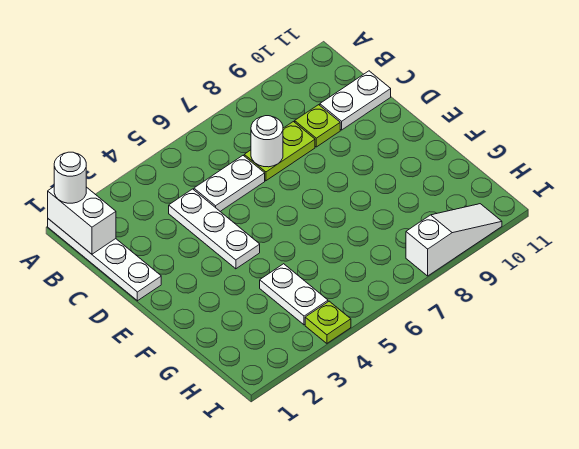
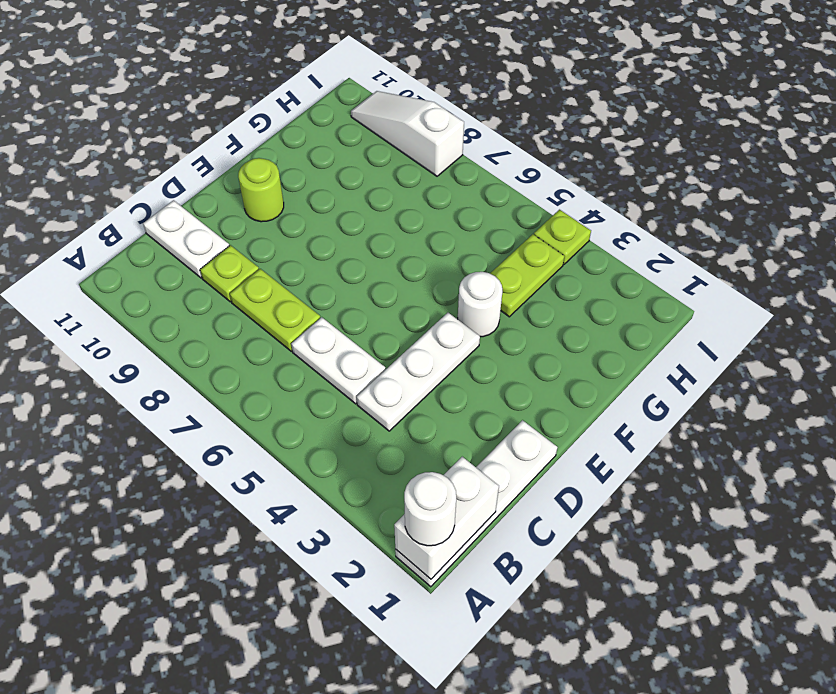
white round brick C7 level 2 -> white round brick F4 level 1
none -> lime round brick E10 level 1
white plate G4:H4 level 1 -> lime plate G4:H4 level 1

